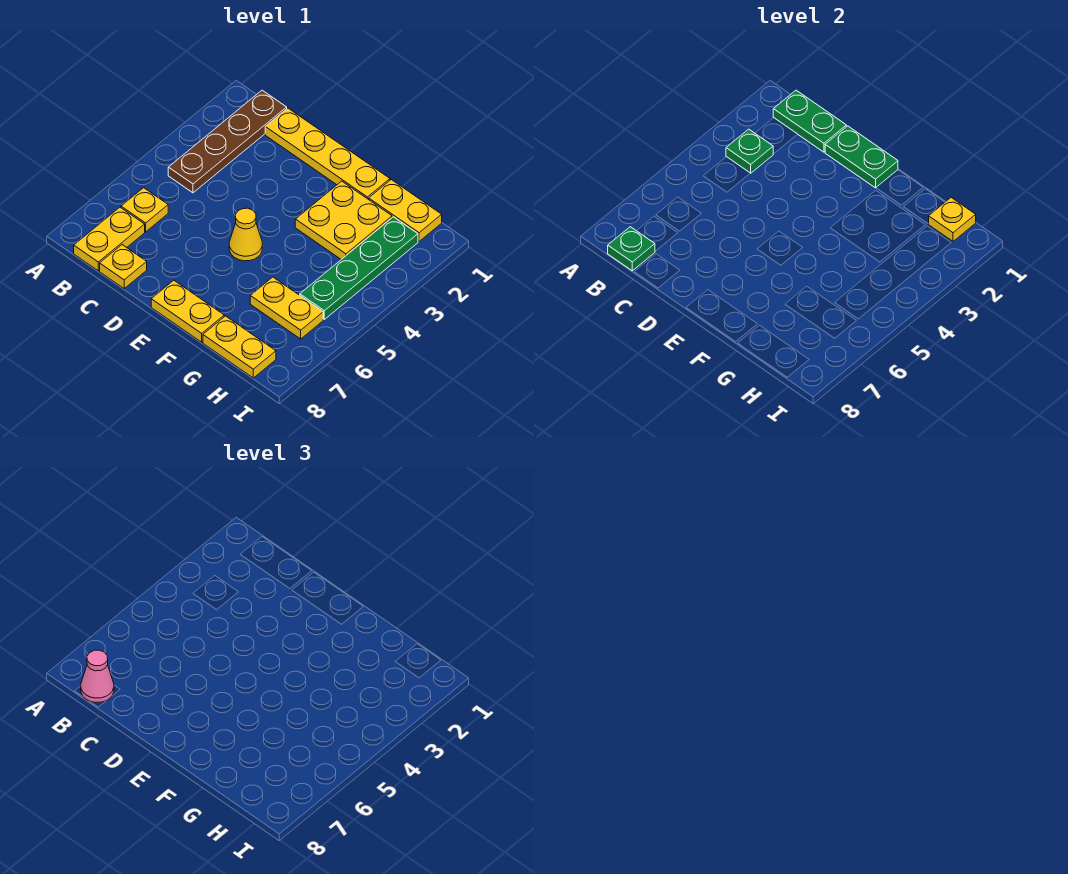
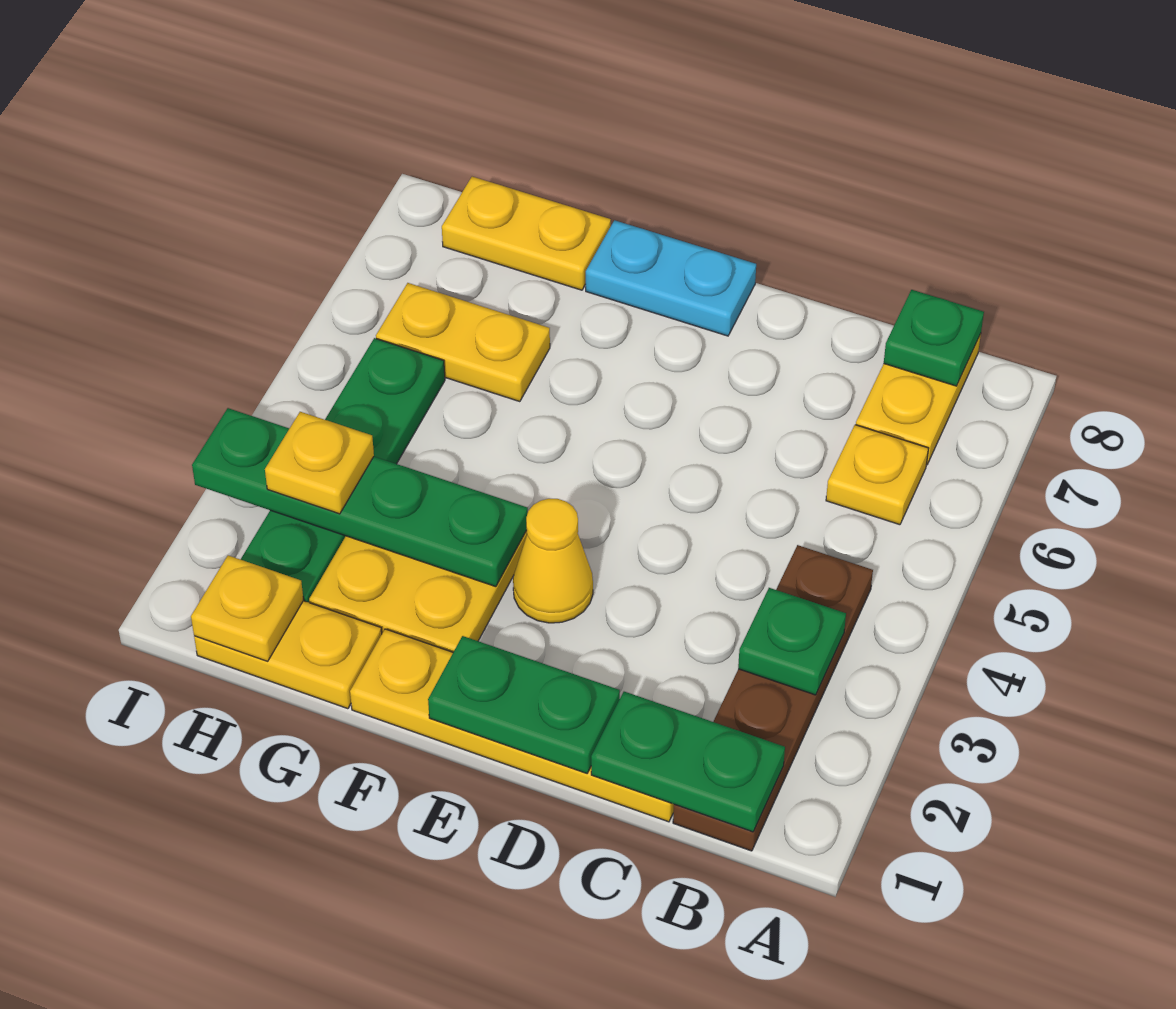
pink cone B8 level 3 -> none
yellow plate C8 level 1 -> yellow plate H3 level 3
yellow cone E5 level 1 -> yellow cone E3 level 1
yellow plate E8:F8 level 1 -> cyan plate E8:F8 level 1
none -> green plate F3:I3 level 2

